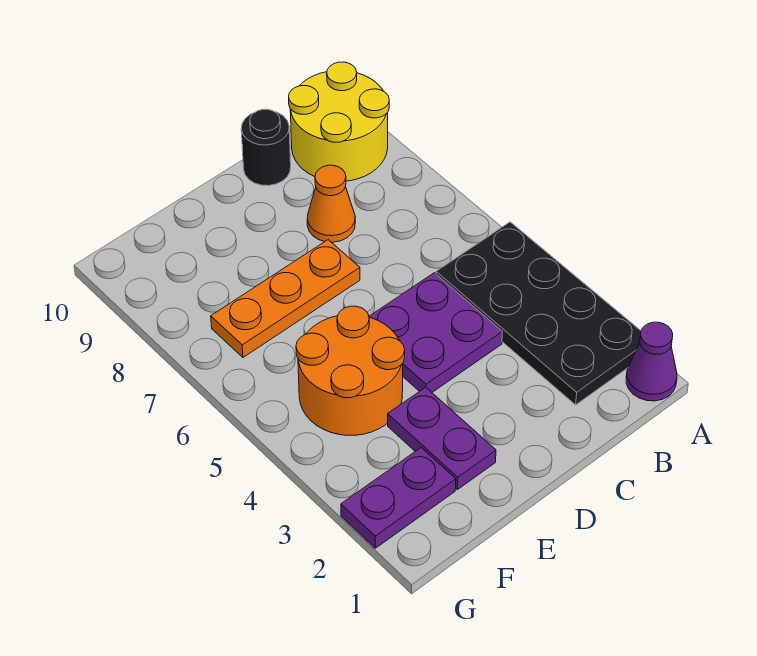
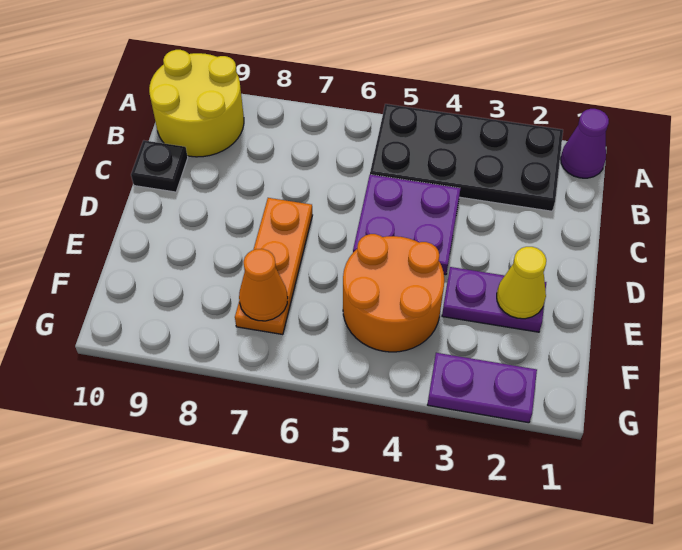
orange cone C8 level 1 -> orange cone F7 level 2
black round brick C10 level 1 -> black plate C10 level 1
none -> yellow cone E2 level 2
purple plate F2:G2 level 1 -> purple plate G2:G3 level 1

